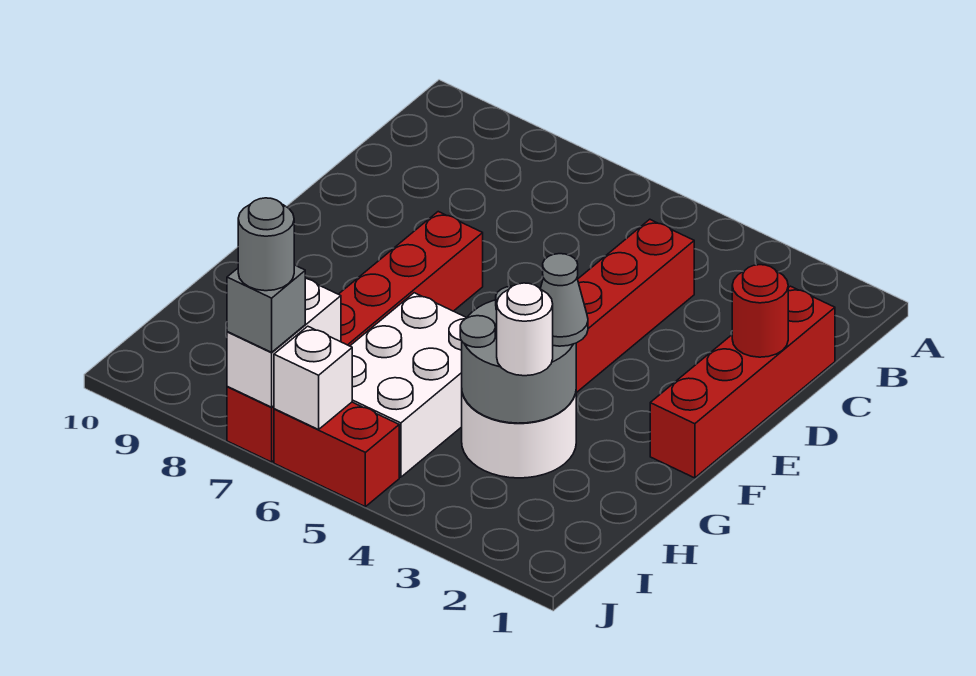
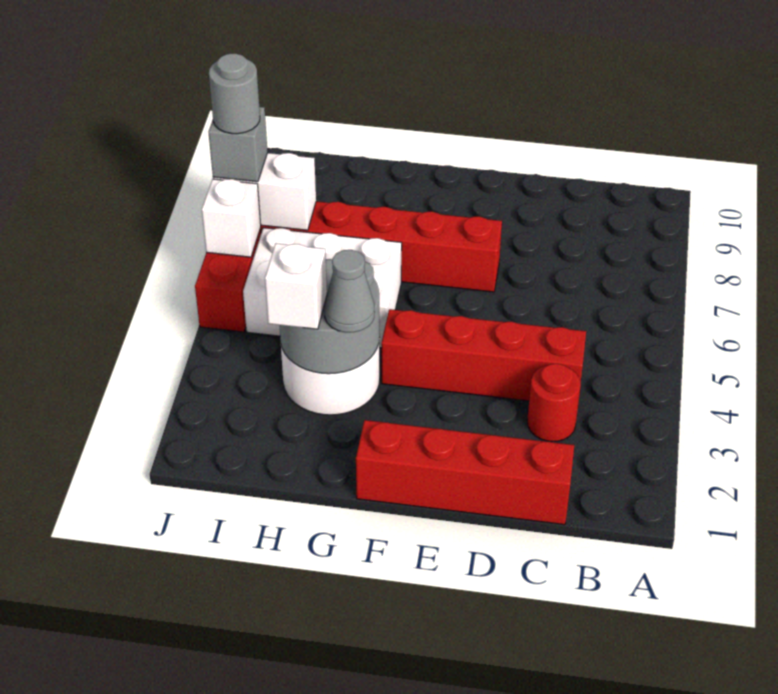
red round brick D1 level 2 -> red round brick C3 level 1
white round brick H3 level 3 -> white brick H3 level 3

